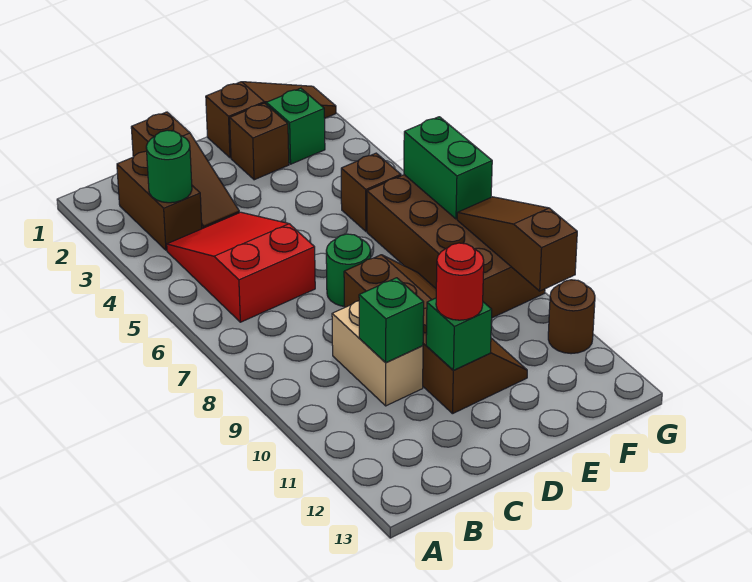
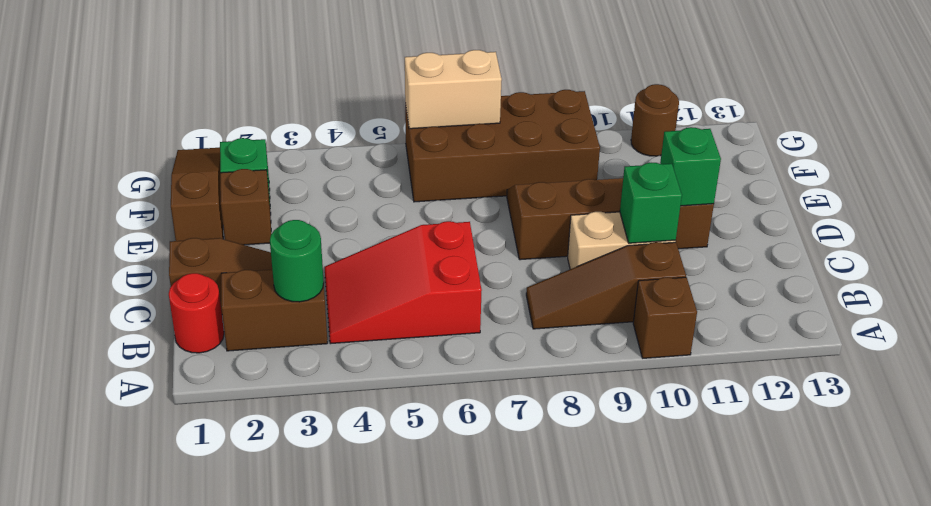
green round brick D7 level 1 -> none
red round brick D11 level 3 -> red round brick B1 level 1
brown brick F5 level 1 -> brown brick A10 level 1
green brick G6:G7 level 2 -> tan brick G6:G7 level 2
brown slope G8:G10 level 2 top 10 -> brown slope B8:B10 level 1 top 10

